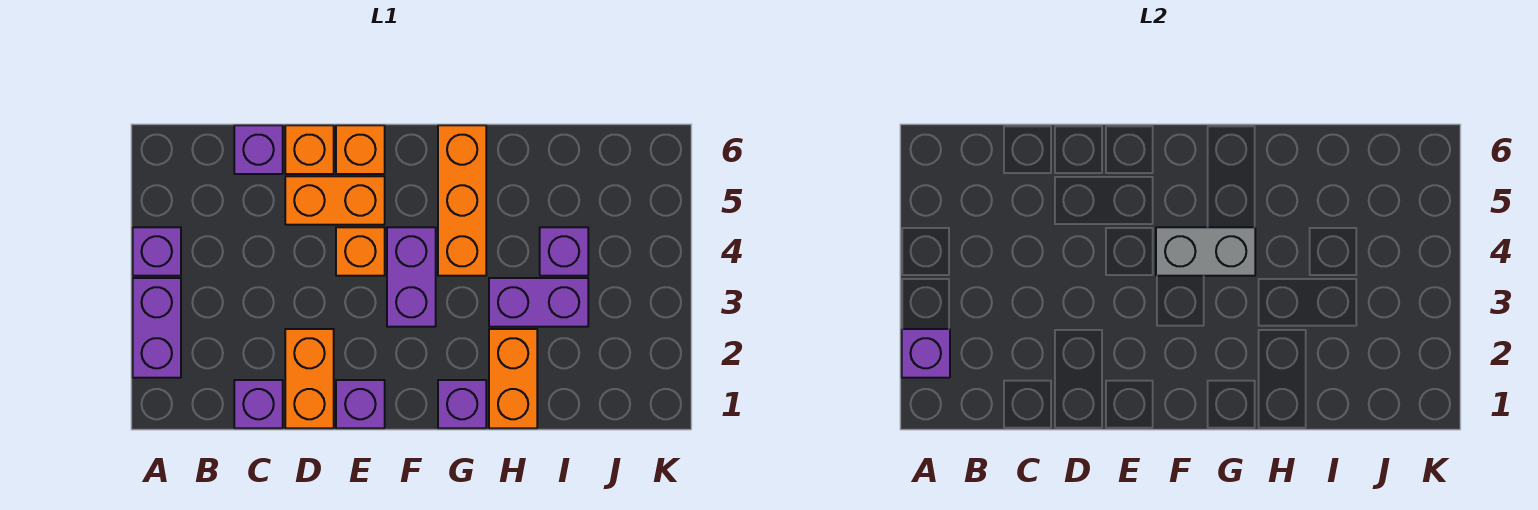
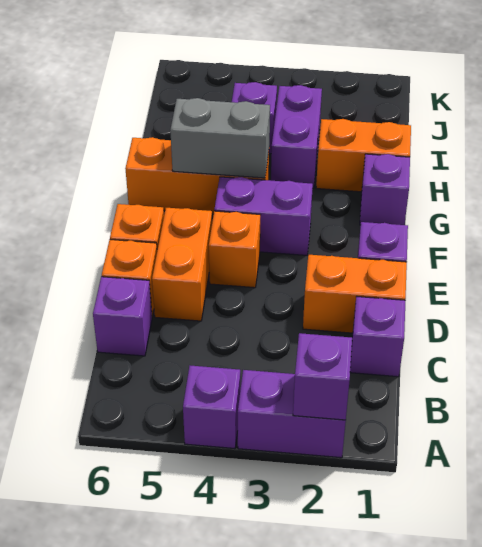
grey brick F4:G4 level 2 -> grey brick G4:G5 level 2

